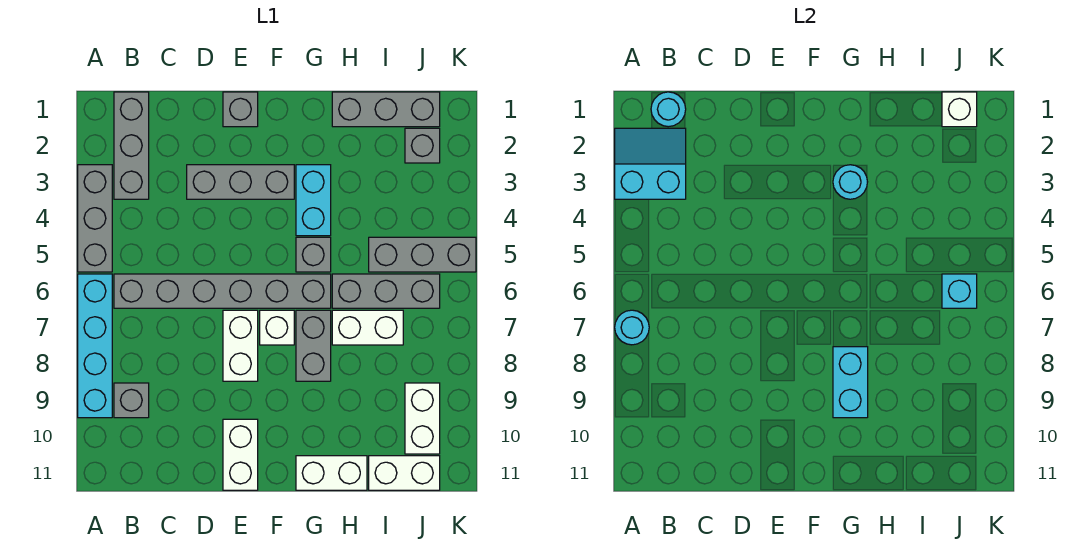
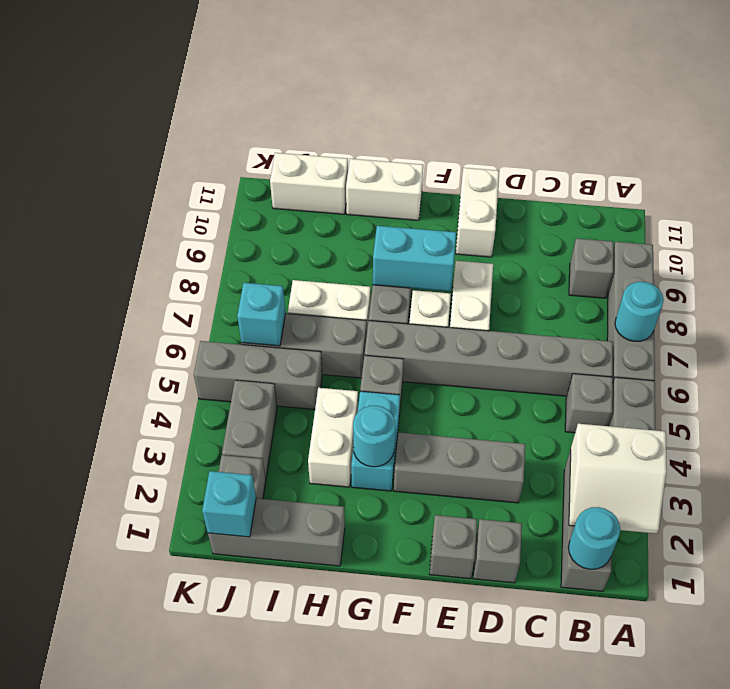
cyan slope A2:B3 level 2 top 3 -> white slope A2:B3 level 2 top 3
cyan brick A6:A9 level 1 -> grey brick A6:A9 level 1
none -> grey brick B5 level 1
none -> grey brick D1 level 1
cyan brick G8:G9 level 2 -> cyan brick F8:G8 level 2
white brick J1 level 2 -> cyan brick J1 level 2
none -> grey brick J3:J4 level 1
white brick J9:J10 level 1 -> white brick H3:H4 level 1

